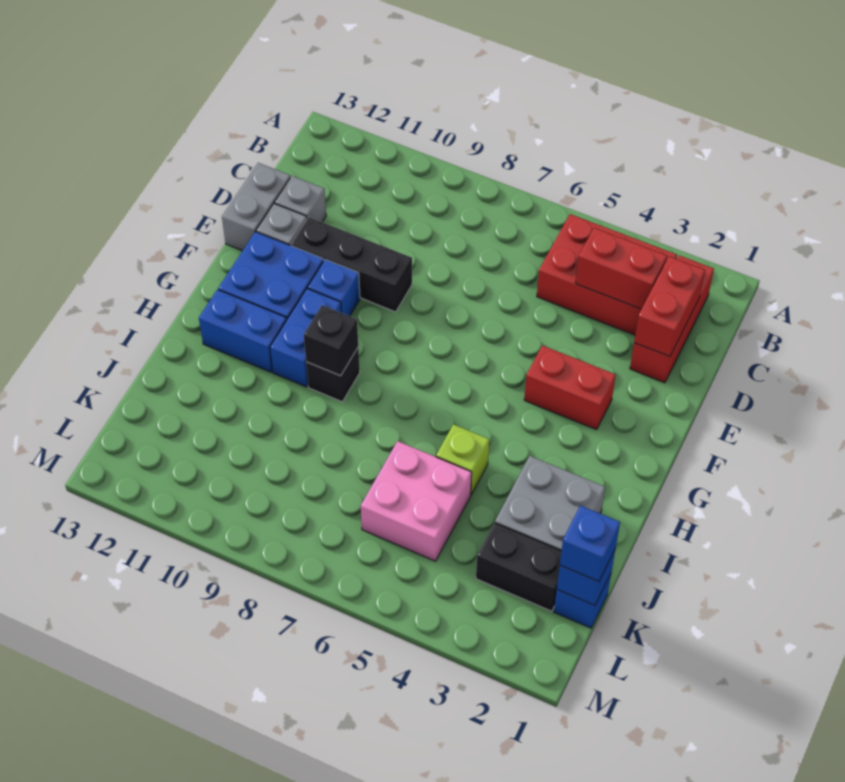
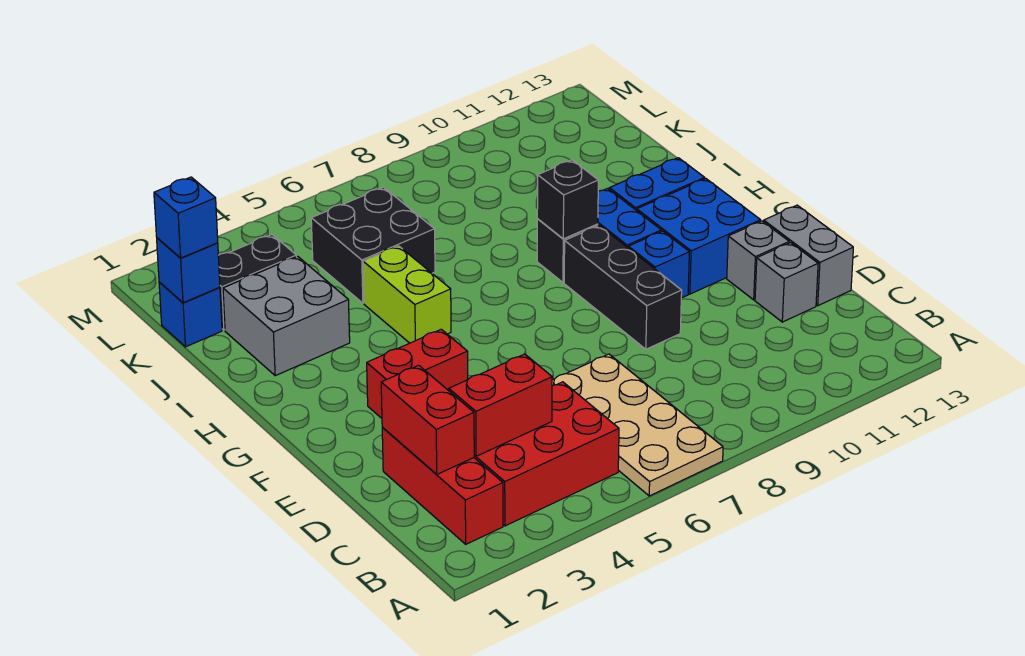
none -> tan plate A6:D7 level 1
black brick E9:E11 level 1 -> black brick E9:G9 level 1
lime brick I5 level 1 -> lime brick H5:I5 level 1
pink brick J5:K6 level 1 -> black brick J5:K6 level 1

